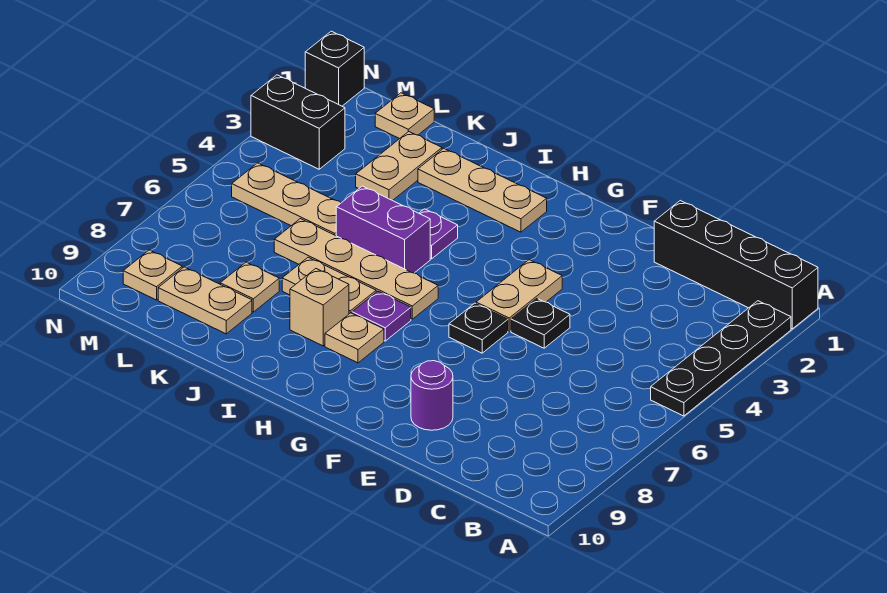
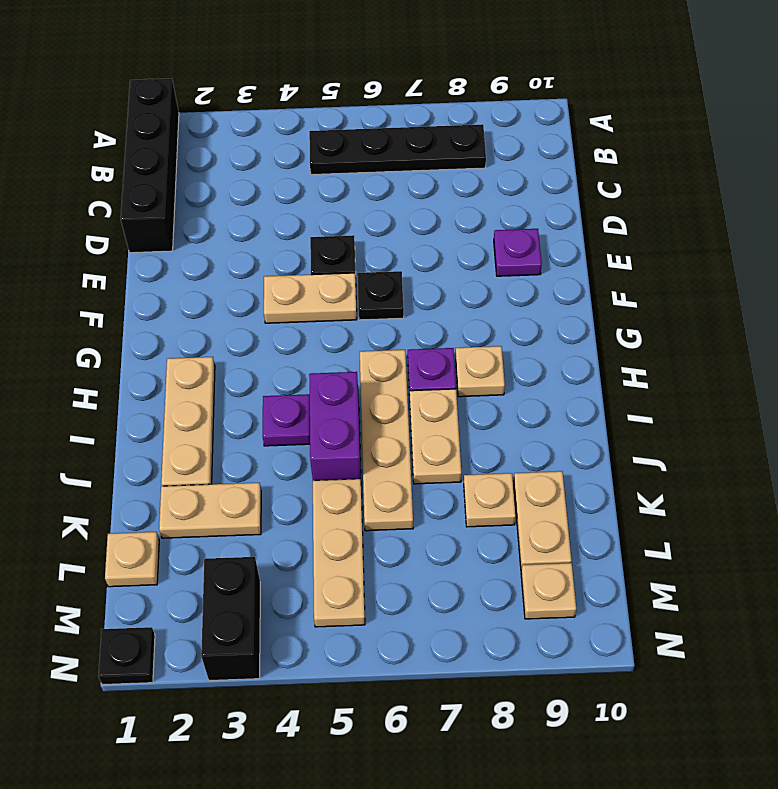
black plate A2:A5 level 1 -> black plate B5:B8 level 1
purple round brick E9 level 1 -> purple plate E9 level 1
tan brick I8 level 1 -> none
black brick N1 level 1 -> black plate N1 level 1

